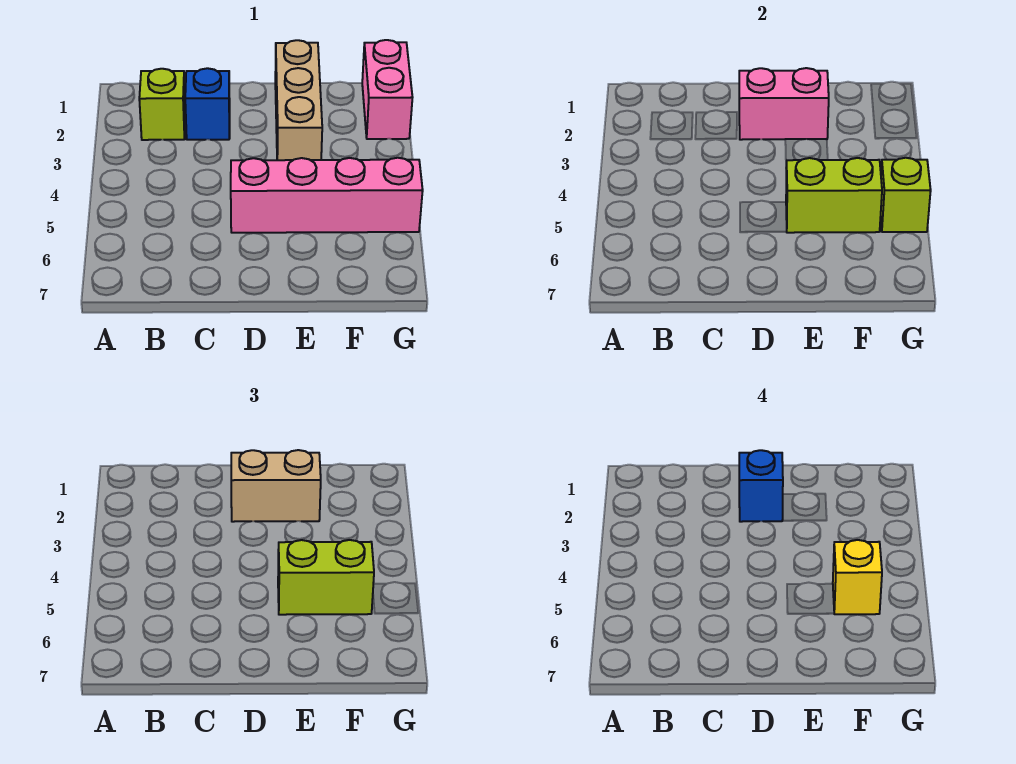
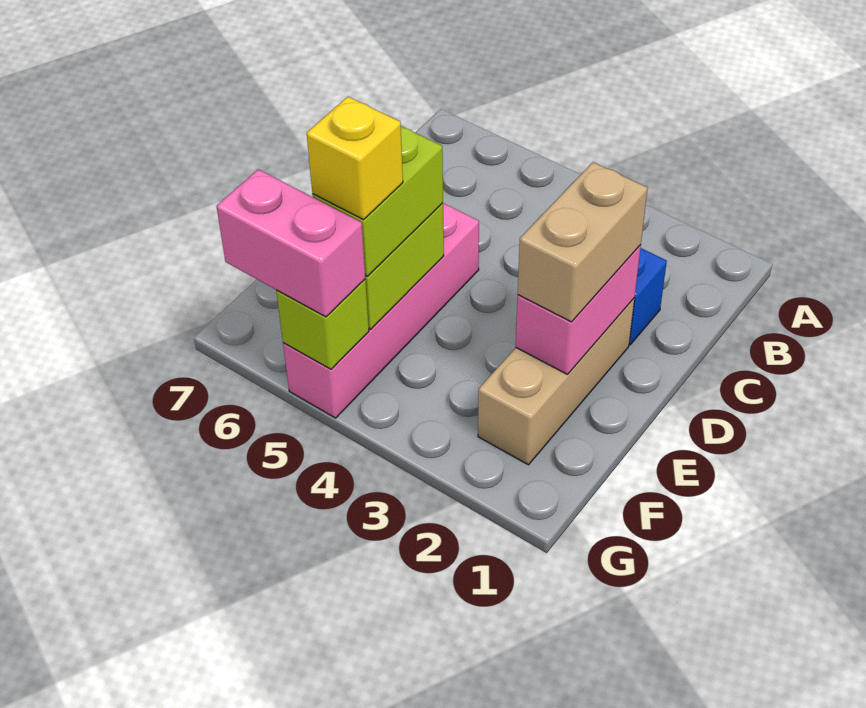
lime brick B2 level 1 -> none
blue brick D2 level 4 -> none
tan brick E1:E3 level 1 -> tan brick D2:F2 level 1
pink brick G1:G2 level 1 -> pink brick G5:G6 level 3

